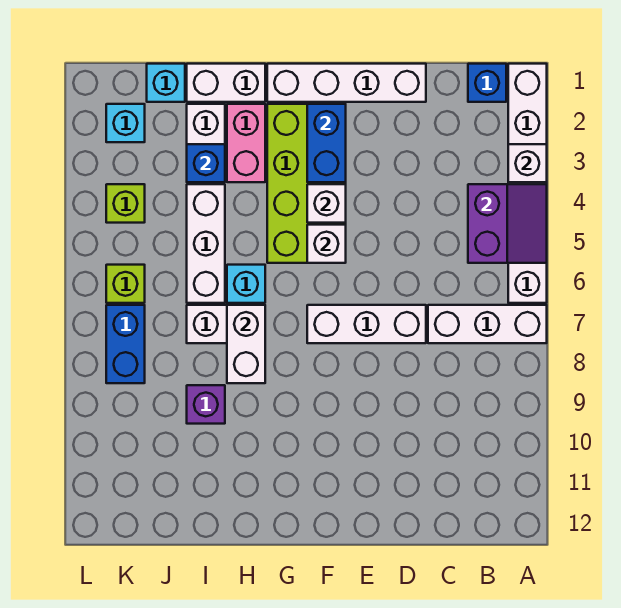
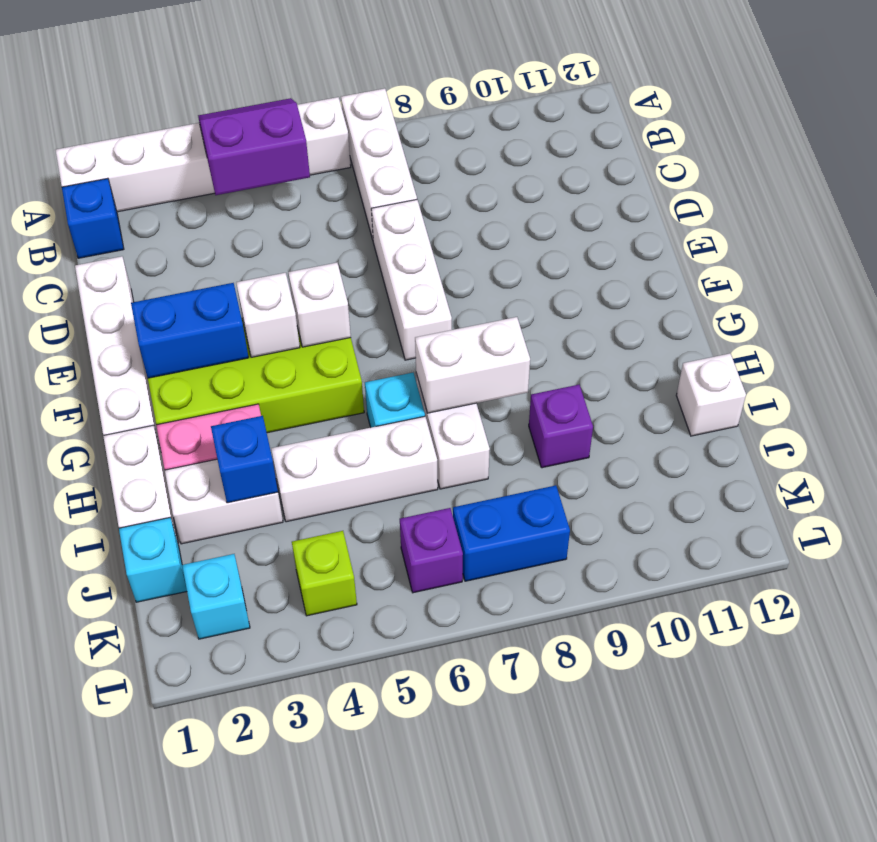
white brick A3 level 2 -> white brick I12 level 1
lime brick K6 level 1 -> purple brick K6 level 1

